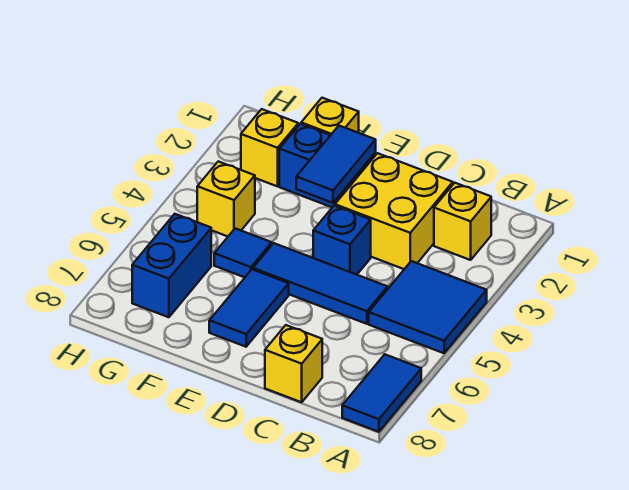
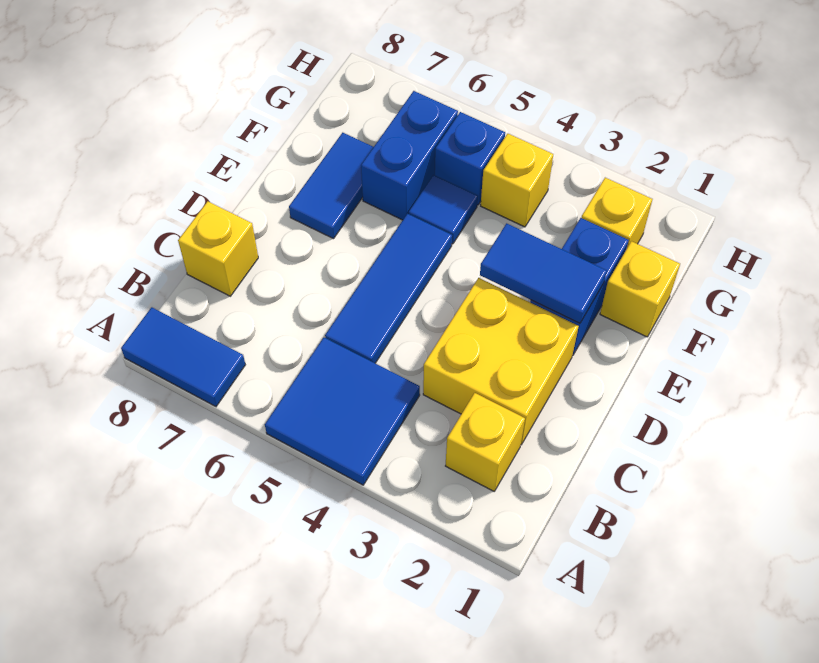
blue brick D4 level 1 -> blue brick G5 level 1
blue tile E6:E7 level 1 -> blue tile E7:F7 level 1
blue brick G6:G7 level 1 -> blue brick F6:G6 level 1

